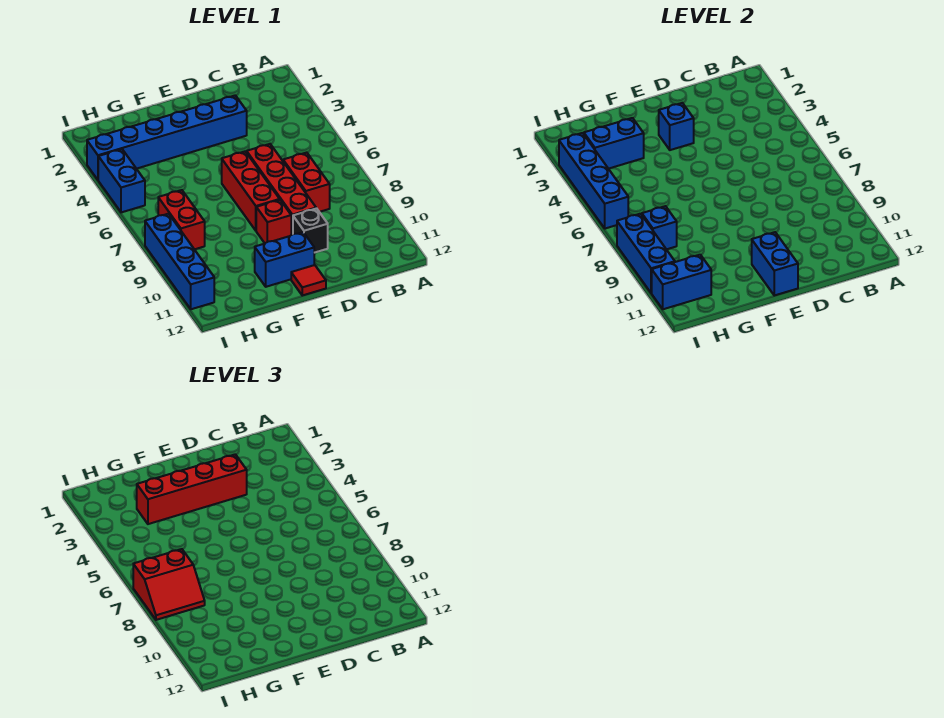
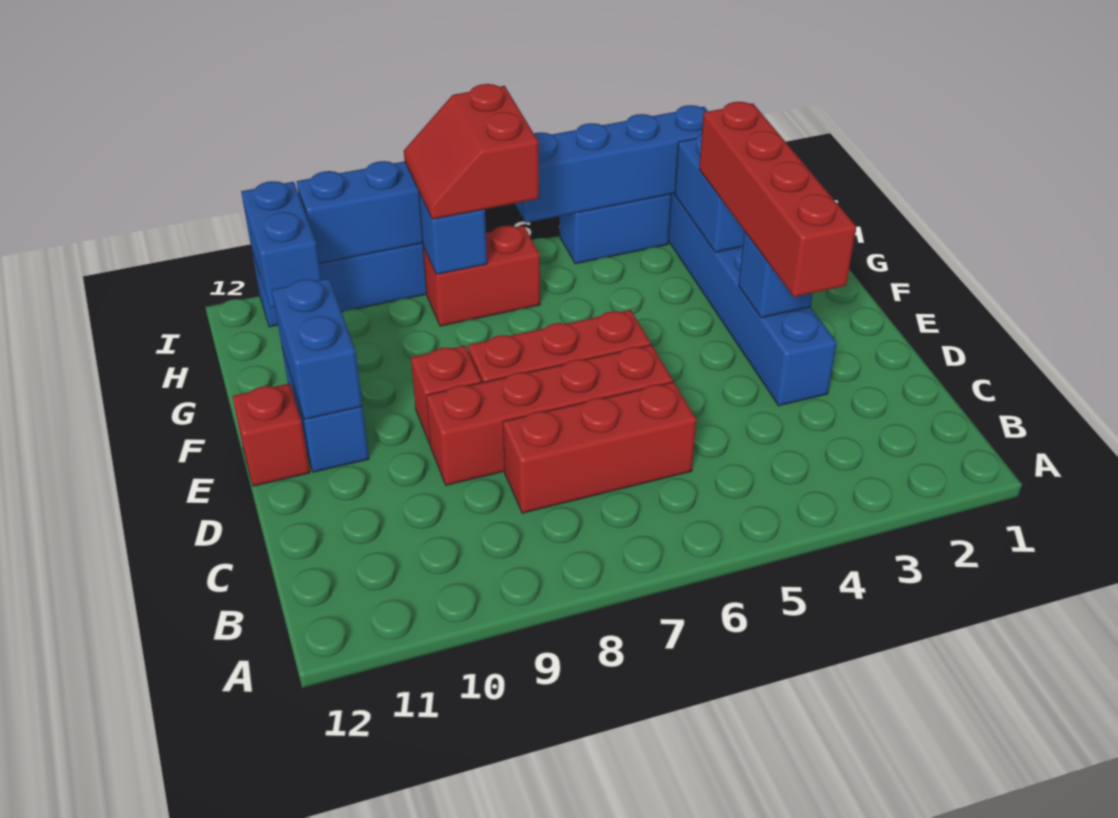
red brick C7:C8 level 1 -> red brick C6:C8 level 1
black brick D10 level 1 -> none
blue brick E11:E12 level 2 -> blue brick E11:F11 level 2
red tile E12 level 1 -> red brick E12 level 1

